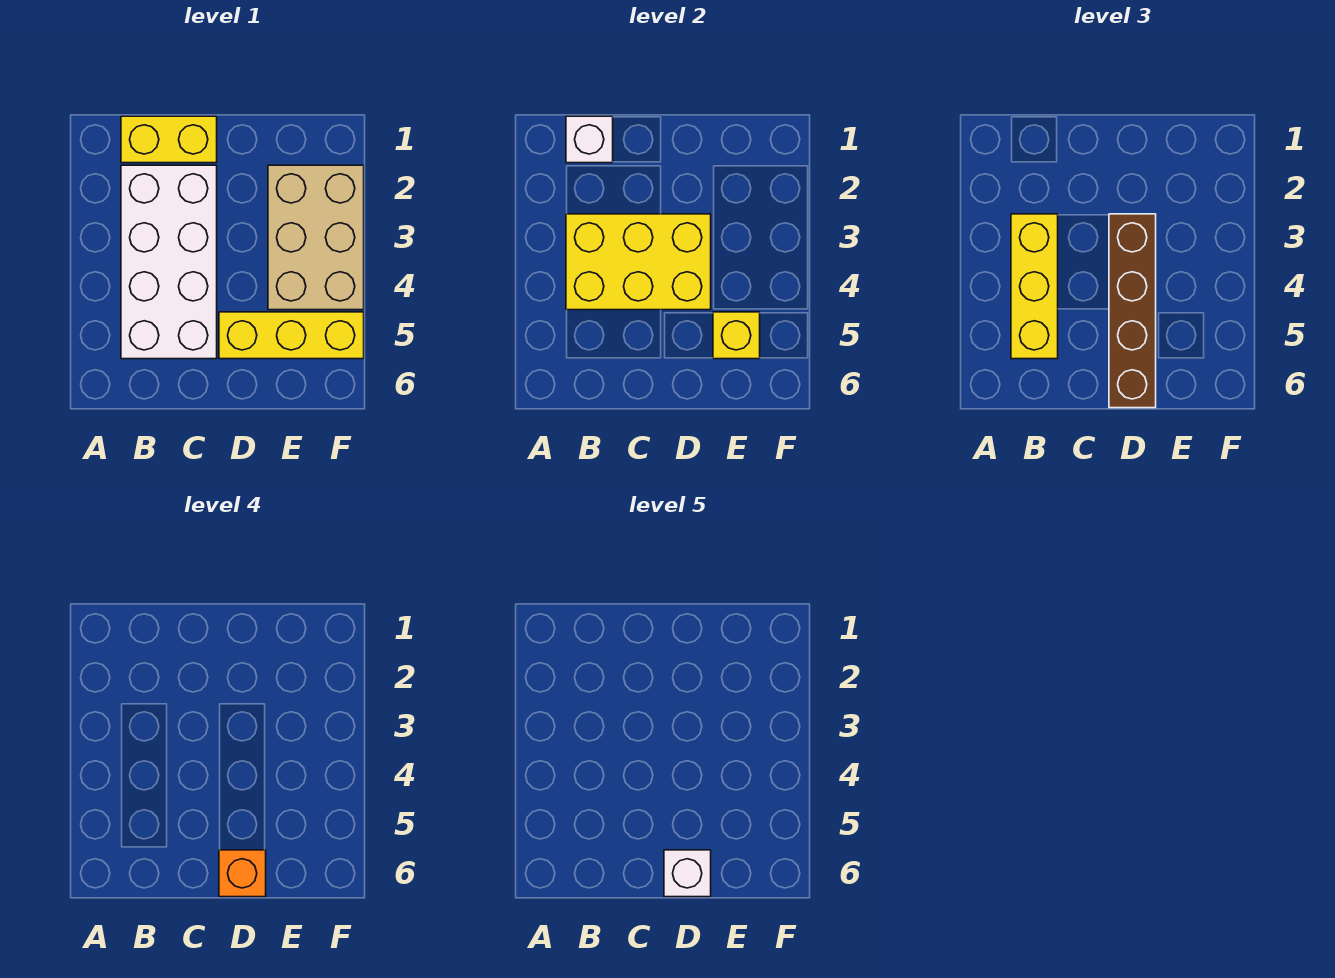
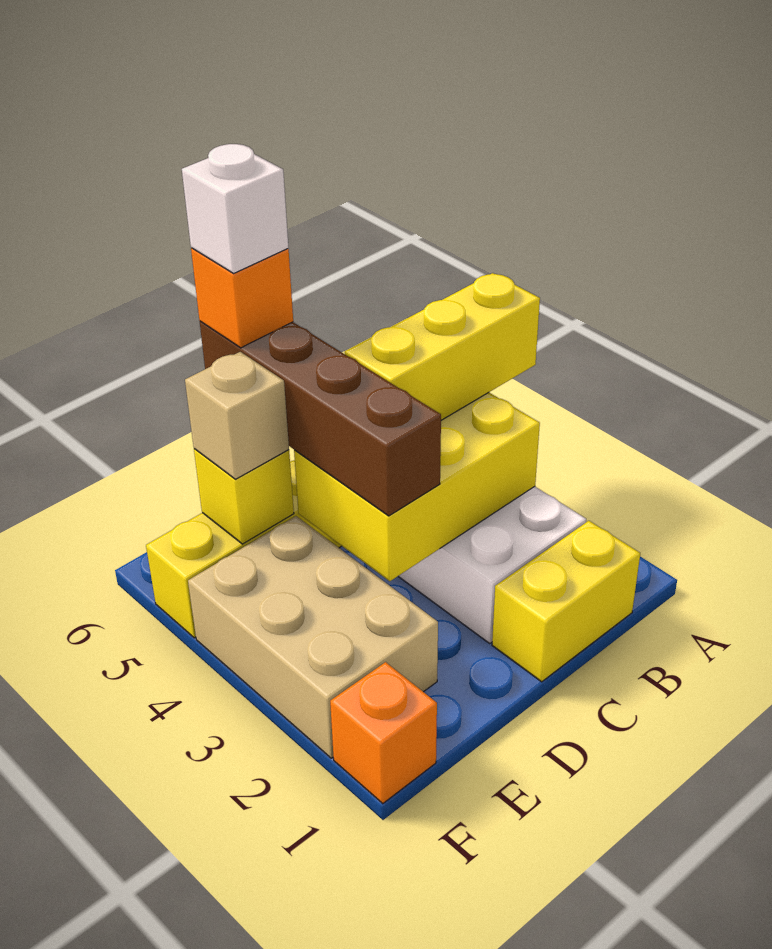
white brick B1 level 2 -> none
yellow brick B3:B5 level 3 -> yellow brick A4:C4 level 3
none -> tan brick E5 level 3
none -> orange brick F1 level 1

